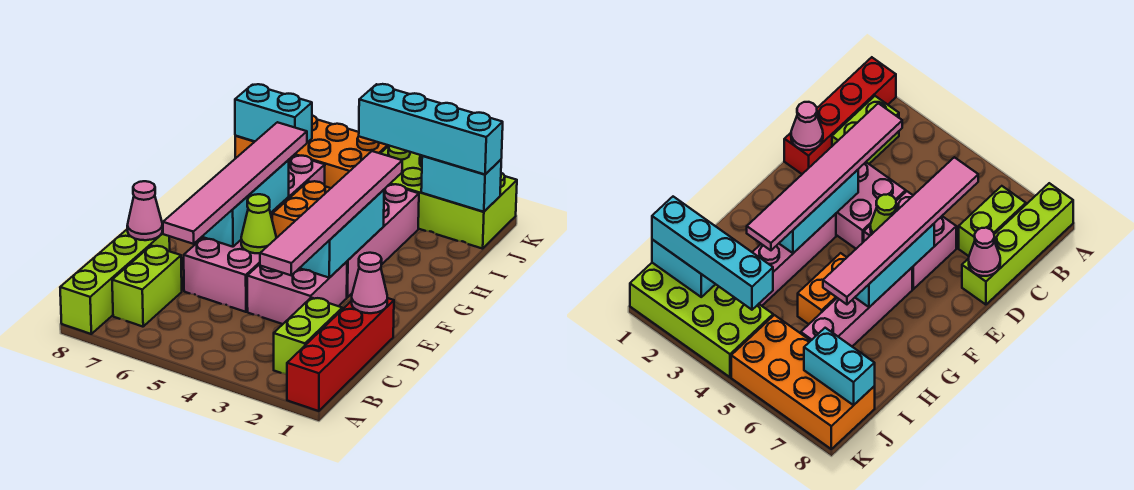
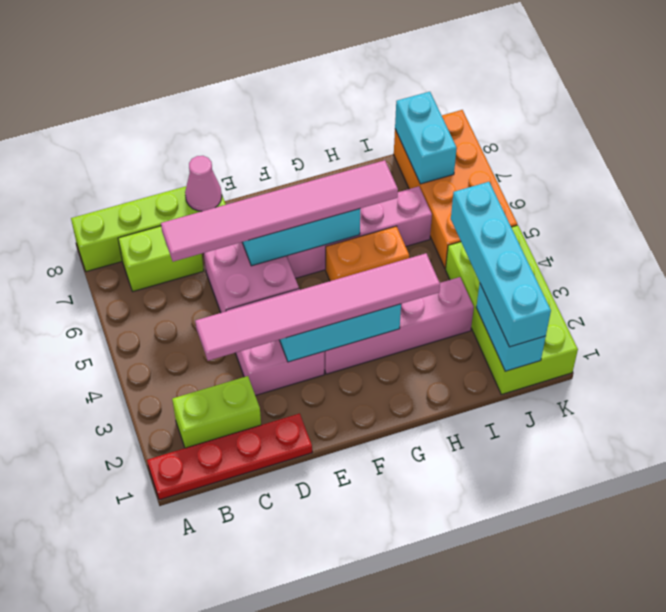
red brick A1:D1 level 1 -> red plate A1:D1 level 1
pink cone D1 level 2 -> none
lime cone E5 level 2 -> none

